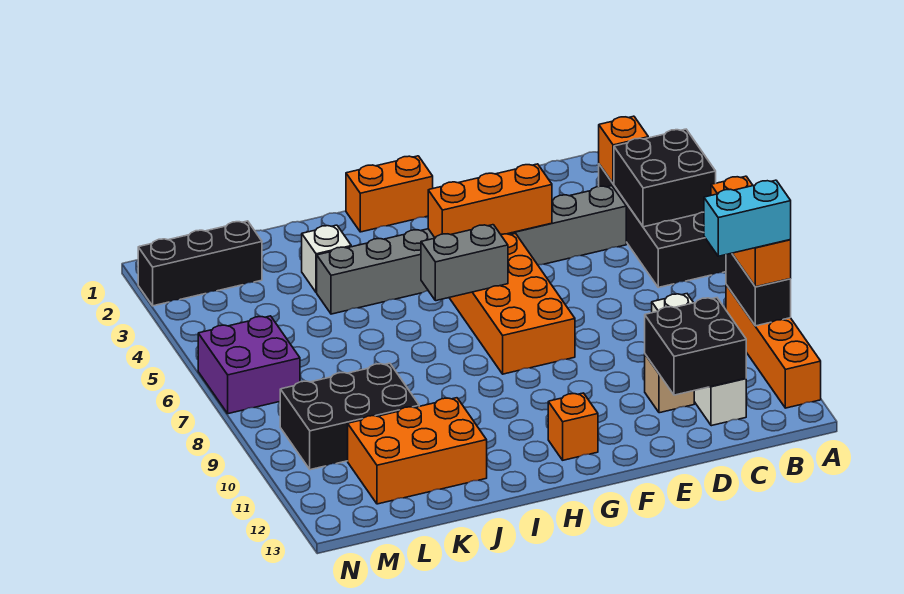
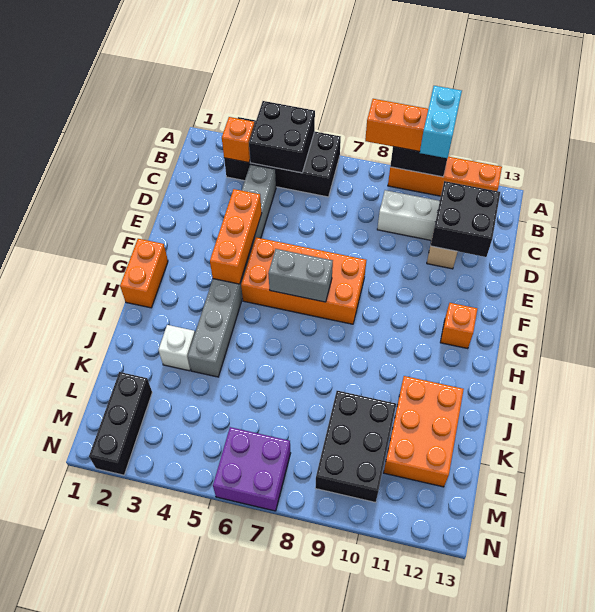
grey brick G6:H6 level 2 -> grey brick G6:G7 level 2

